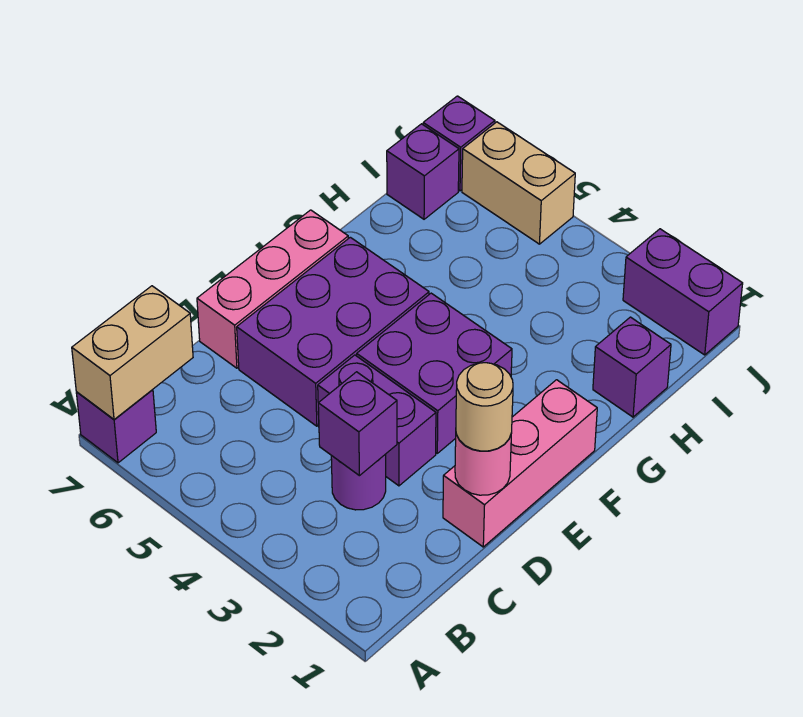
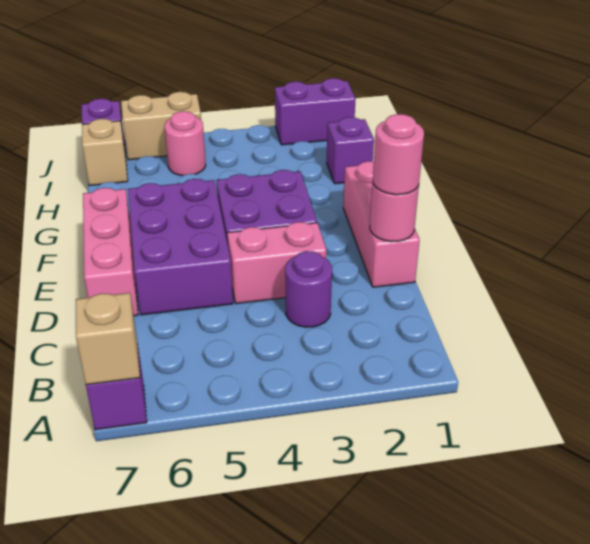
tan brick A7:B7 level 2 -> tan brick A7 level 2
purple brick C3 level 2 -> none
tan round brick D1 level 3 -> pink round brick D1 level 3
purple brick D3:D4 level 1 -> pink brick D3:D4 level 1
none -> pink round brick I5 level 1
purple brick I7 level 1 -> tan brick I7 level 1

